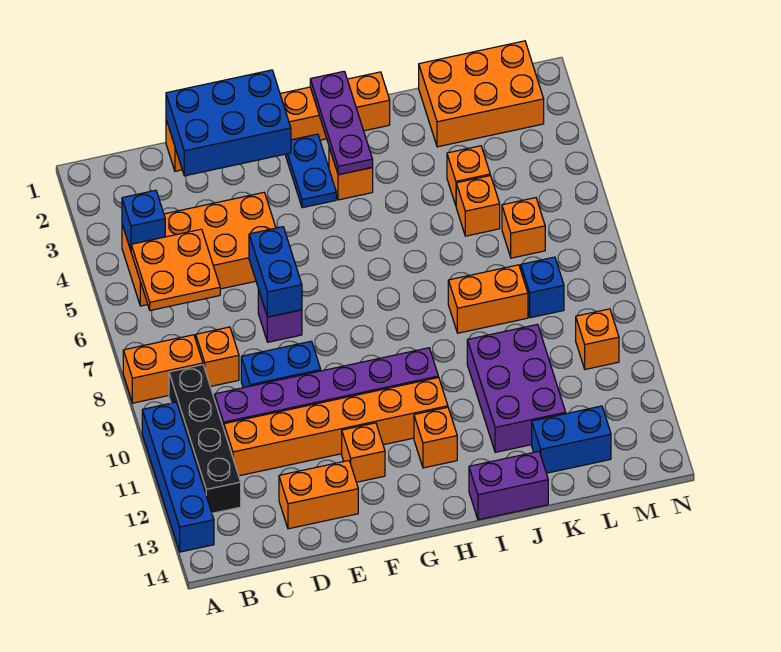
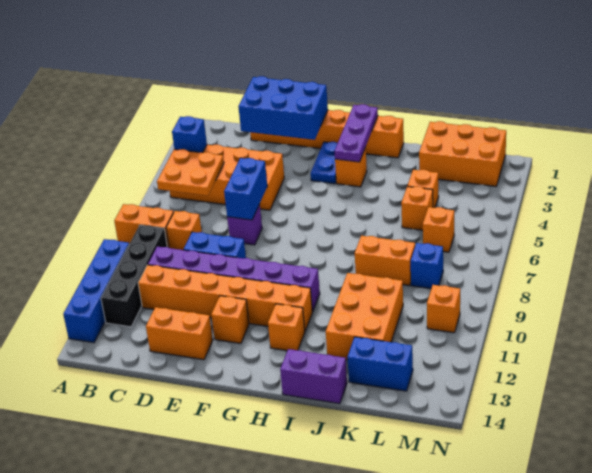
purple brick J10:K12 level 1 -> orange brick J10:K12 level 1

